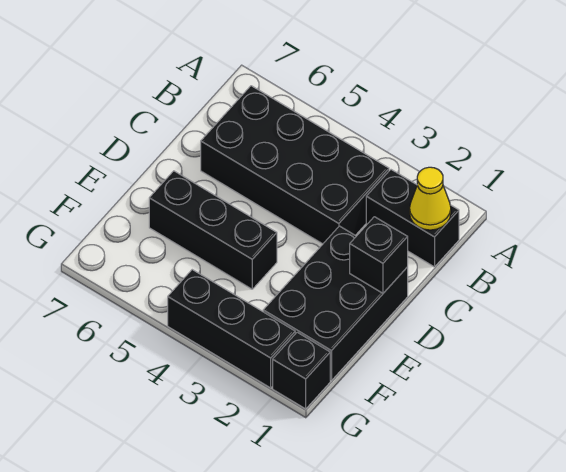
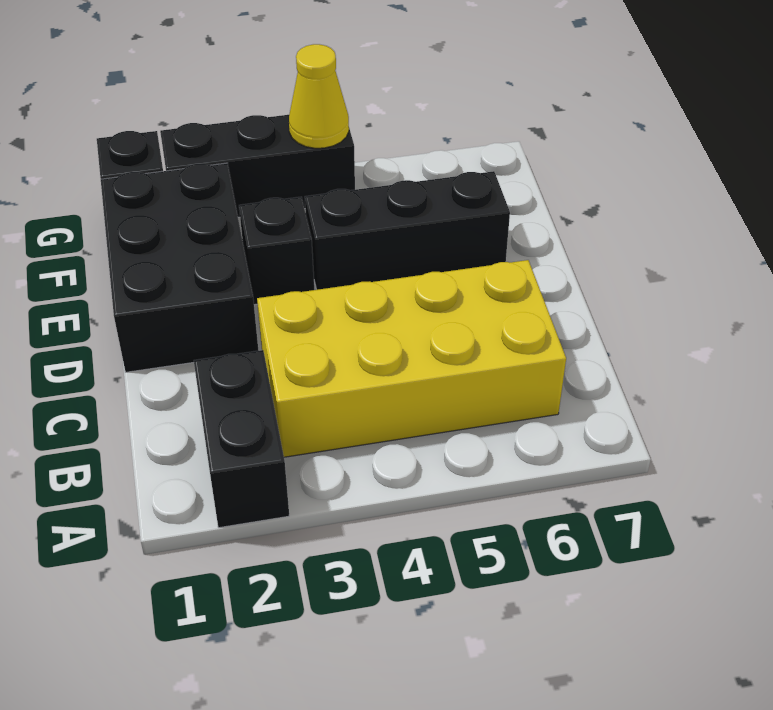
black brick B1:B2 level 1 -> black brick A2:B2 level 1
yellow cone B1 level 2 -> yellow cone G4 level 2
black brick B3:C6 level 1 -> yellow brick B3:C6 level 1
black brick D1 level 2 -> black brick E3 level 1

